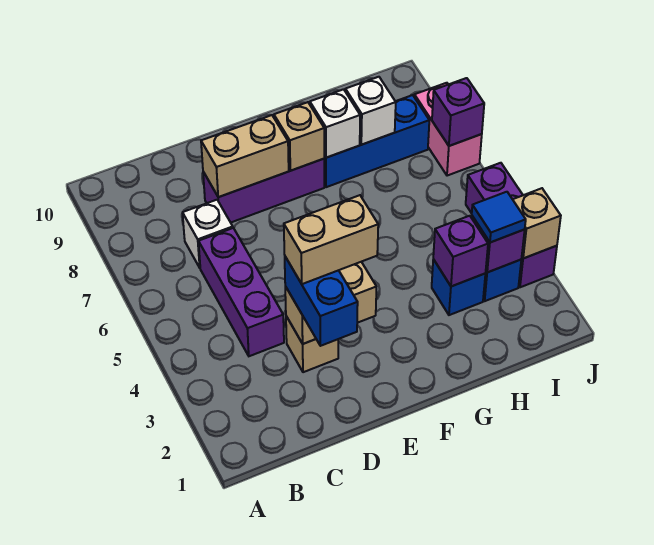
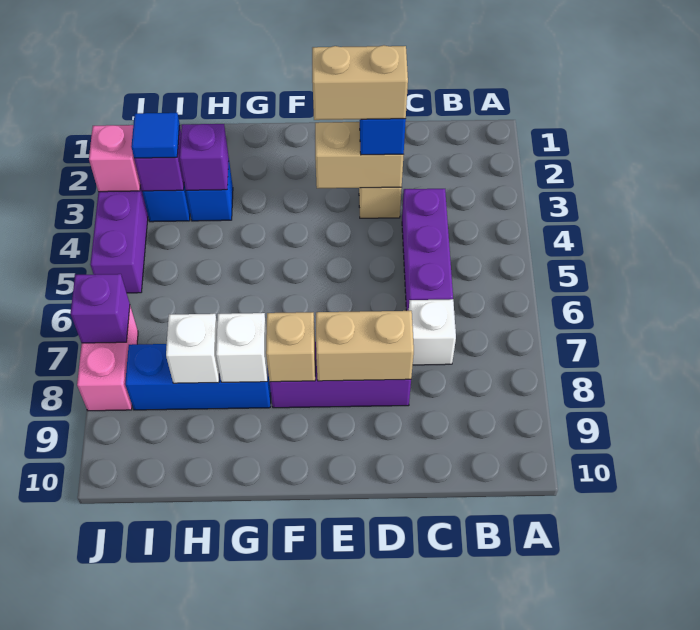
tan brick J3 level 2 -> pink brick J3 level 2

